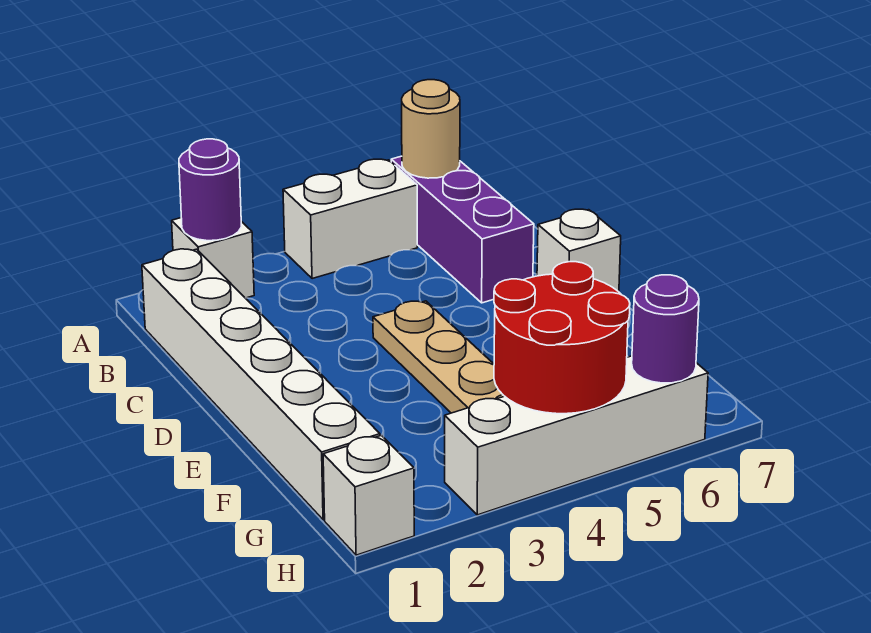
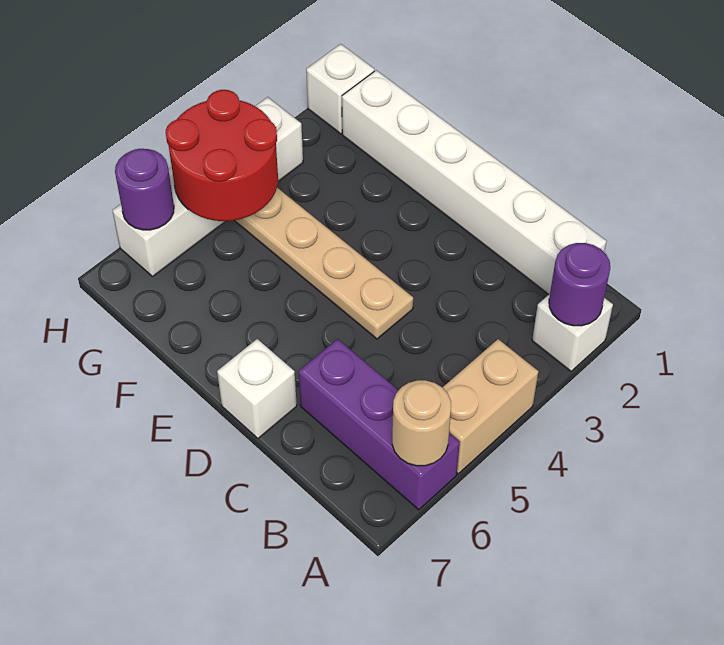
white brick A4:A5 level 1 -> tan brick A4:A5 level 1

